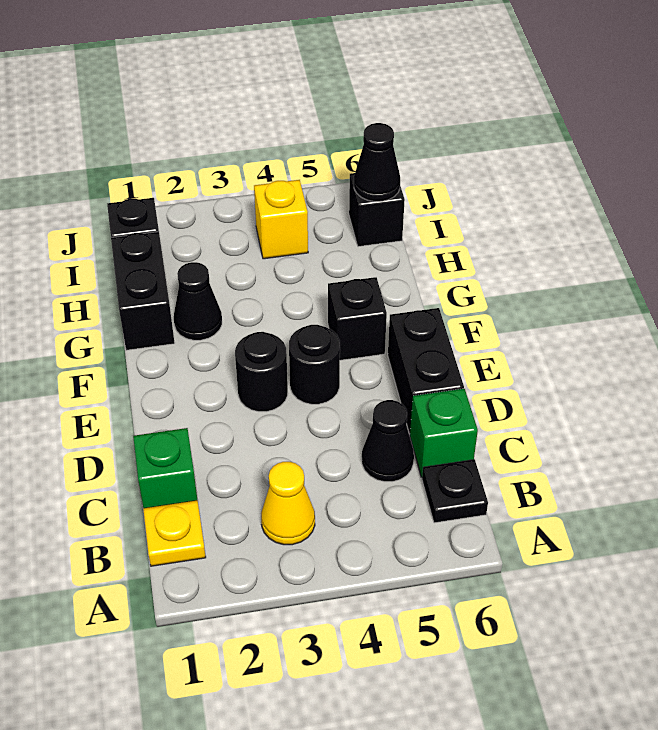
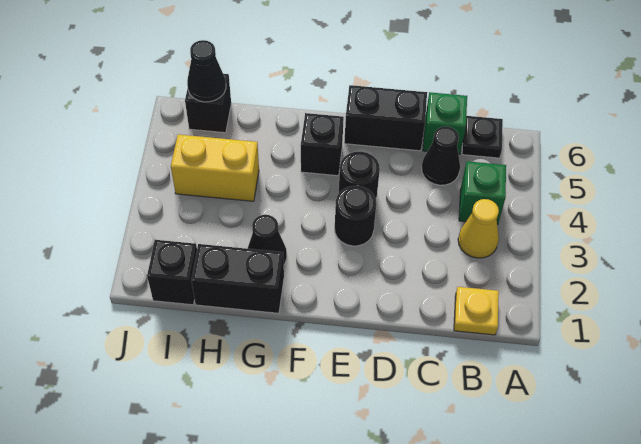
green brick C1 level 1 -> green brick B4 level 1
yellow brick I4 level 1 -> yellow brick H4:I4 level 1

